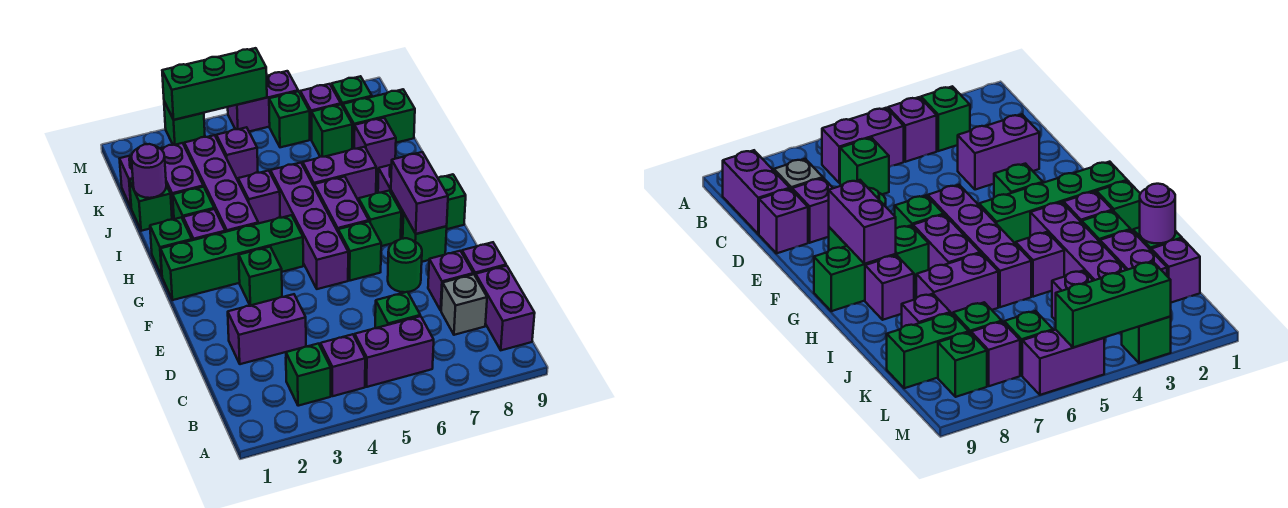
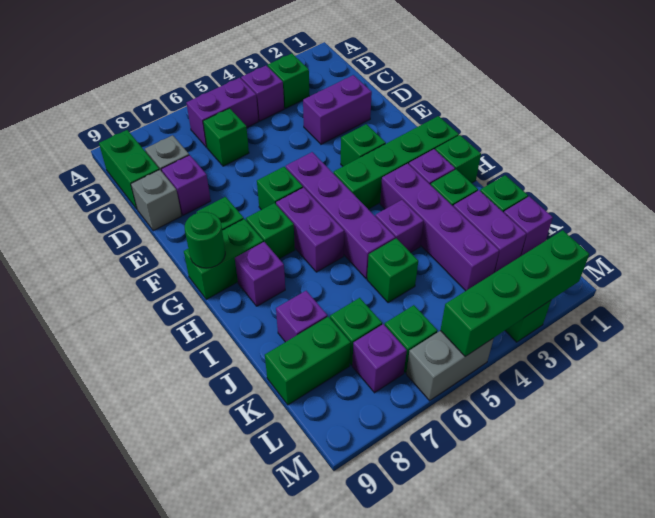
purple brick B9:C9 level 1 -> green brick B9:C9 level 1
purple brick D9 level 1 -> grey brick D9 level 1
green round brick E7 level 1 -> green round brick G9 level 2
purple brick F8:G8 level 2 -> none
purple brick I6:I7 level 1 -> none
purple round brick J1 level 2 -> none
purple brick K4 level 1 -> none
green brick L8 level 1 -> green brick J5 level 1
green brick M3:M5 level 2 -> green brick M2:M5 level 2
purple brick M5:M6 level 1 -> grey brick M5:M6 level 1

